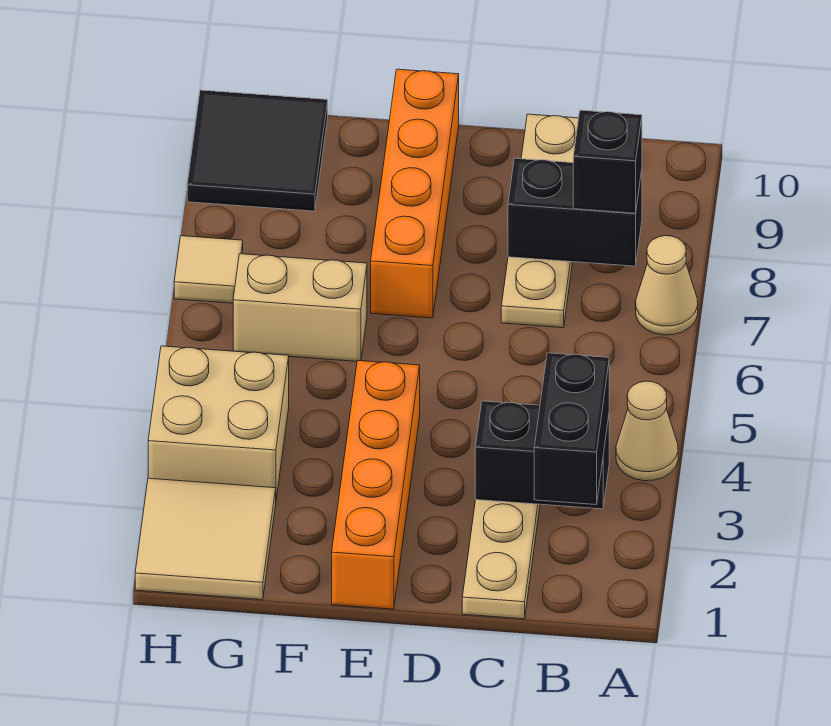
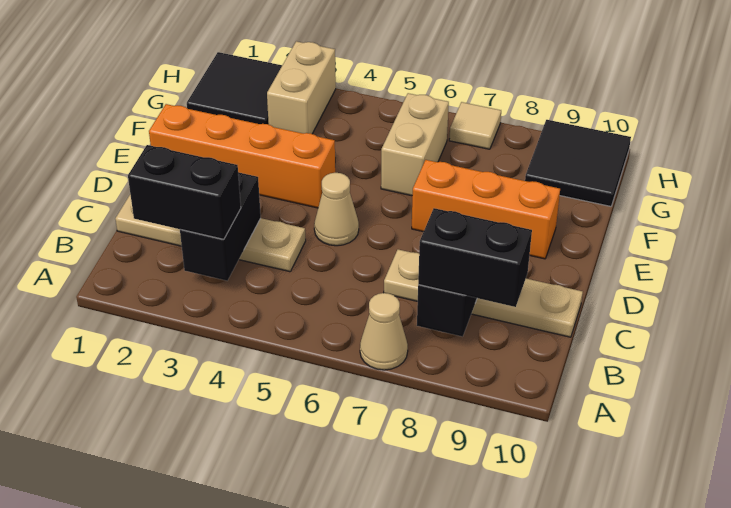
tan cone A4 level 1 -> tan cone D5 level 1
black brick B8 level 3 -> black brick B8:B9 level 3
orange brick E7:E10 level 1 -> orange brick E7:E9 level 1
tan tile G1:H2 level 1 -> black tile G1:H2 level 1
tan brick G3:H4 level 1 -> tan brick G3:H3 level 1

